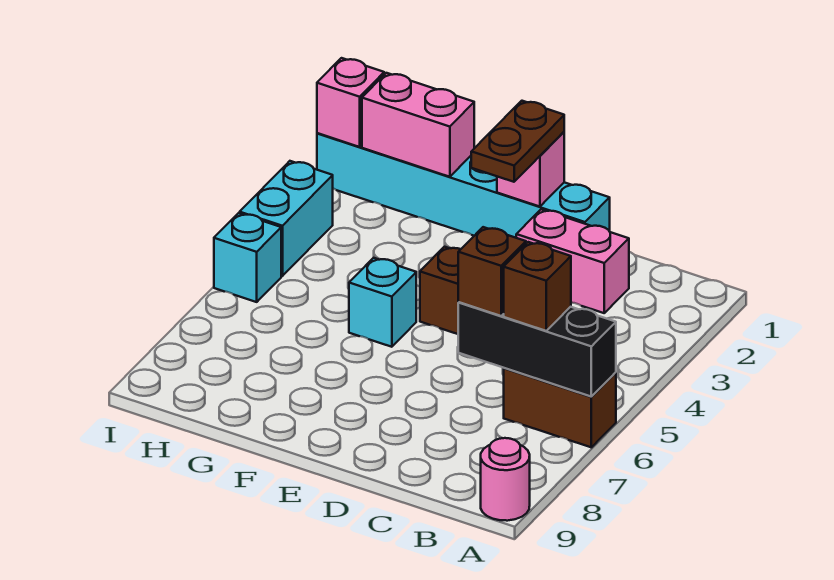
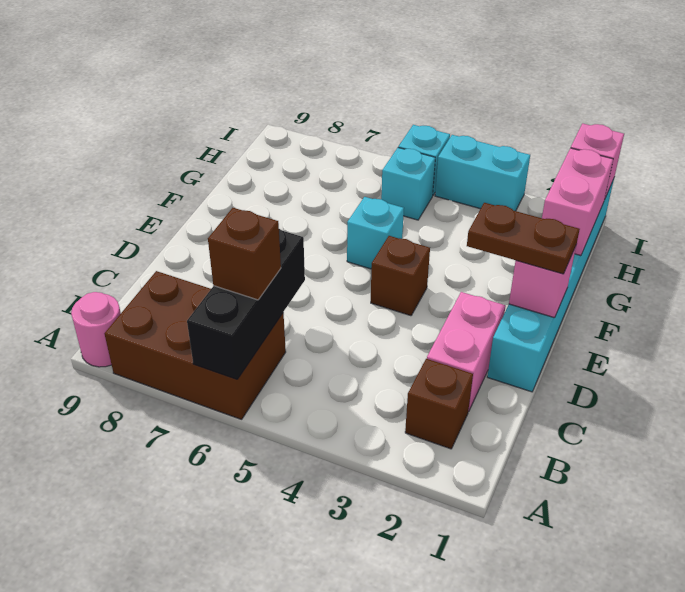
brown brick A6:B6 level 1 -> brown brick A6:B8 level 1
brown brick C6 level 3 -> brown brick B2 level 1
none -> cyan brick H5 level 1

